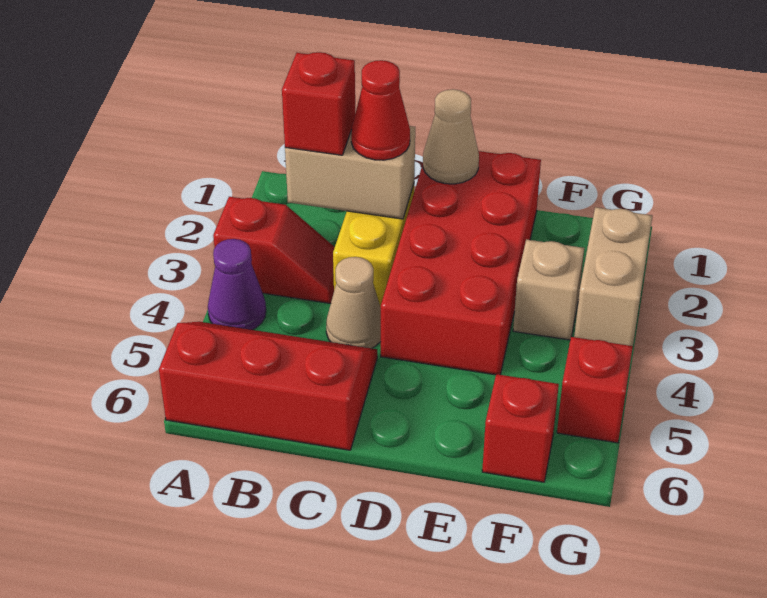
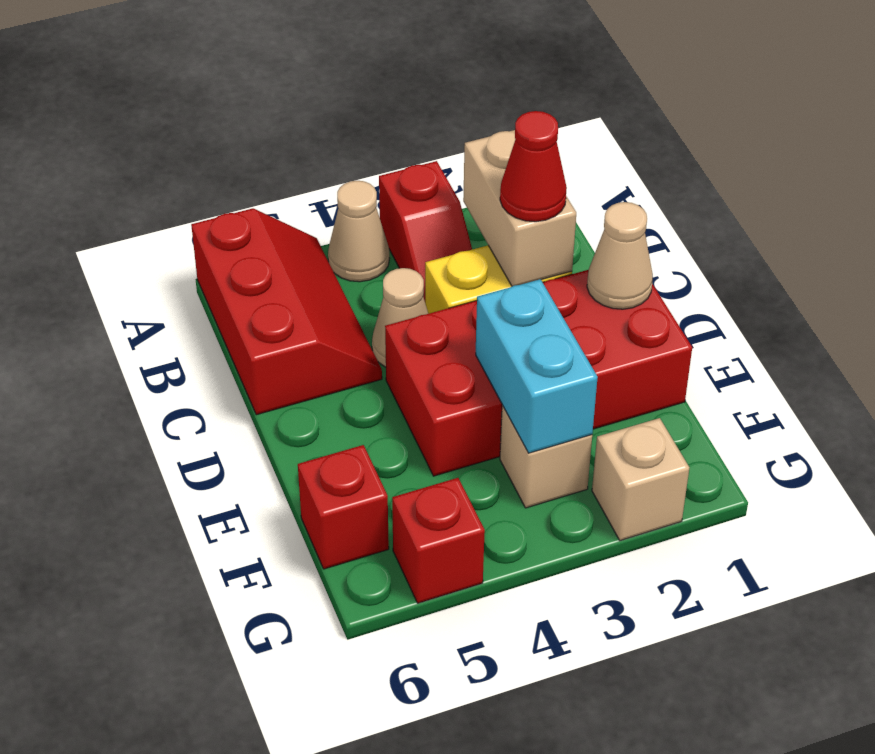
purple cone A4 level 1 -> tan cone A4 level 1
red brick B2 level 3 -> none
none -> cyan brick E3:F3 level 2
tan brick G2:G3 level 1 -> tan brick G2 level 1

